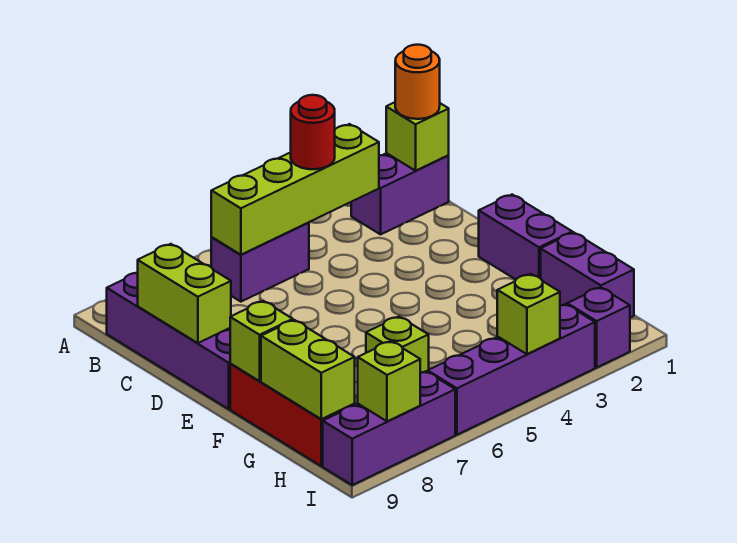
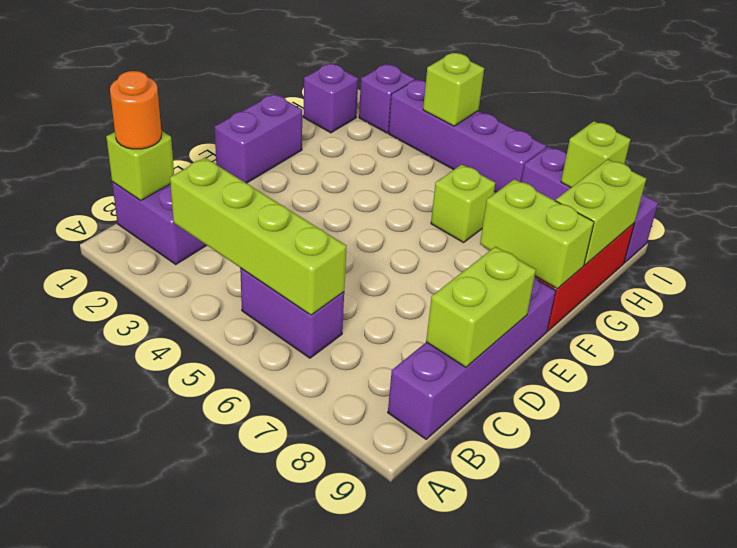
red round brick B4 level 3 -> none
lime brick F9 level 2 -> lime brick F8:F9 level 2
purple brick G1:H1 level 1 -> purple brick H1 level 1

